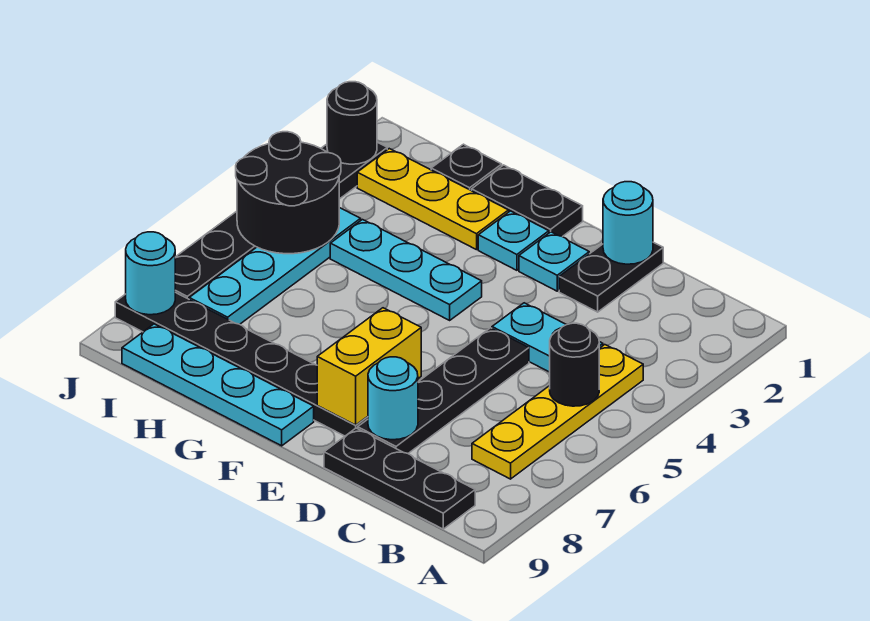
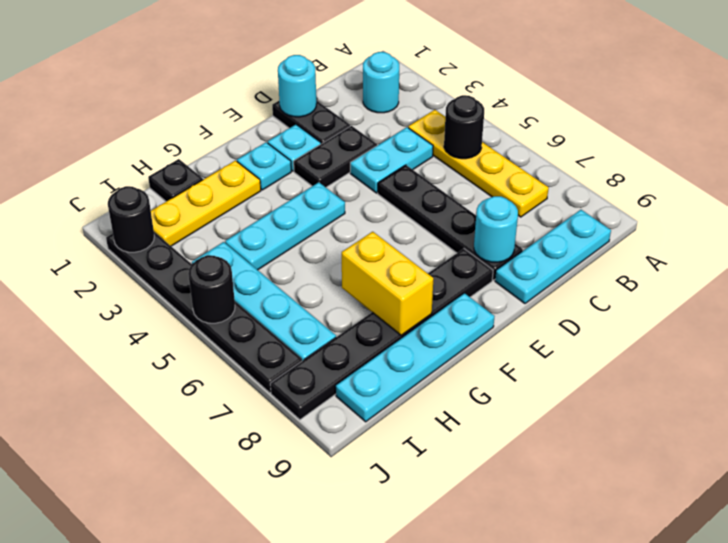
black plate B9:D9 level 1 -> cyan plate B9:D9 level 1
yellow brick E7:E8 level 2 -> yellow brick G7:G8 level 2
black plate F1:G1 level 1 -> black plate D3:E3 level 1
black round brick I4:J5 level 2 -> black round brick J5 level 2
cyan round brick J8 level 2 -> cyan round brick B2 level 1

